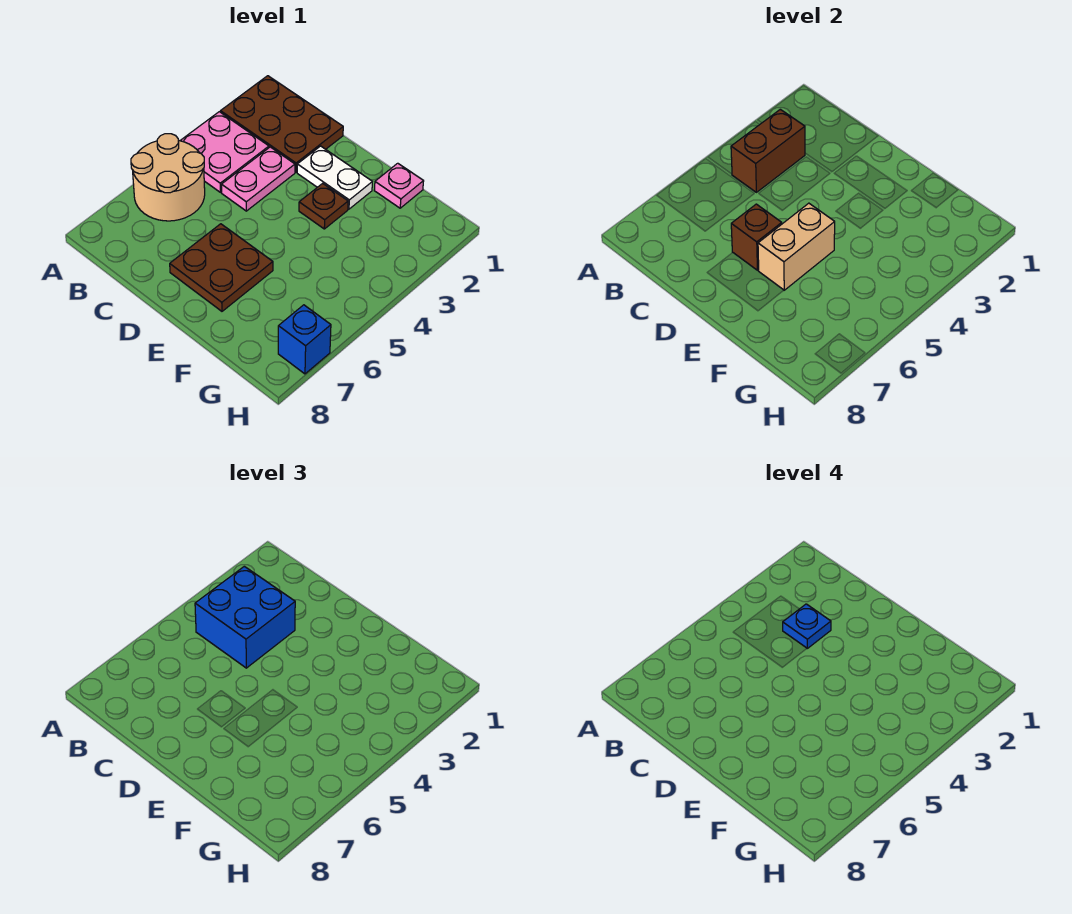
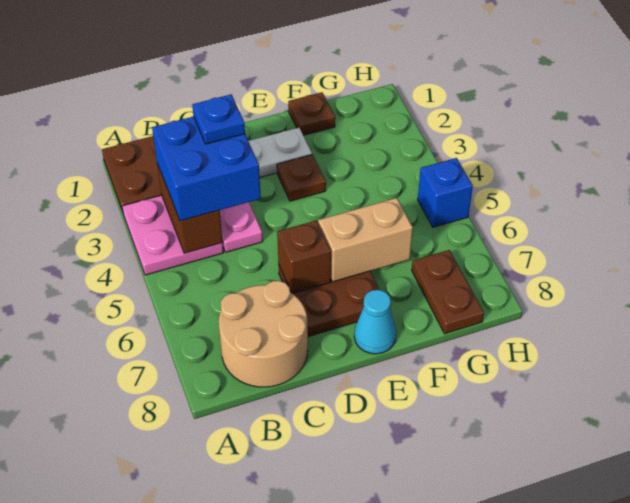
tan round brick A5:B6 level 1 -> tan round brick B7:C8 level 1
tan brick E5:E6 level 2 -> tan brick E6:F6 level 2
none -> cyan cone E8 level 1
pink plate F1 level 1 -> brown plate F1 level 1
none -> brown plate G7:G8 level 1
blue brick H7 level 1 -> blue brick H5 level 1

